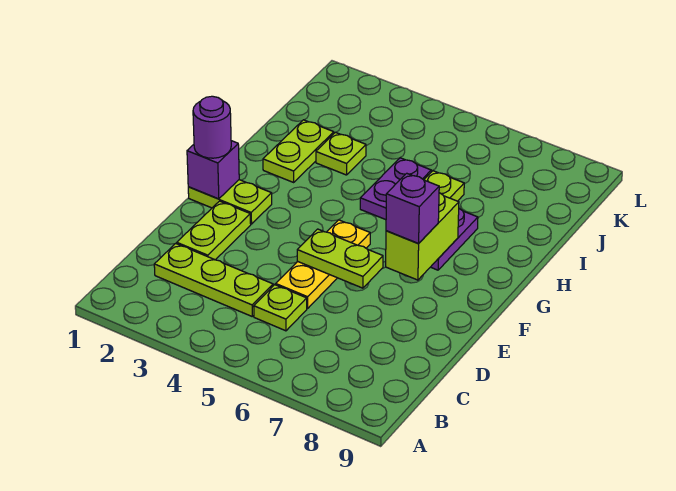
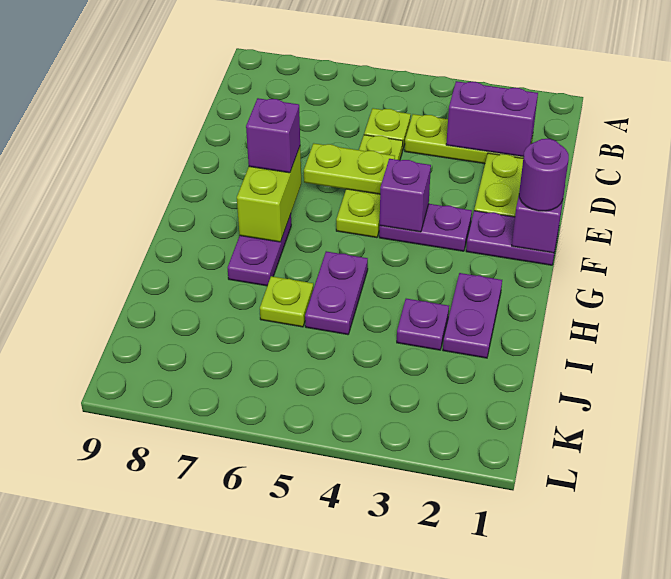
none -> purple brick C2:C3 level 2
yellow plate D5:F5 level 1 -> lime plate D5:F5 level 1
lime plate F1:F2 level 1 -> purple plate F1:F2 level 1
none -> purple plate F3:F4 level 1
none -> purple brick F4 level 2
lime plate H2:I2 level 1 -> purple plate H2:I2 level 1
lime plate I3 level 1 -> purple plate I3 level 1

